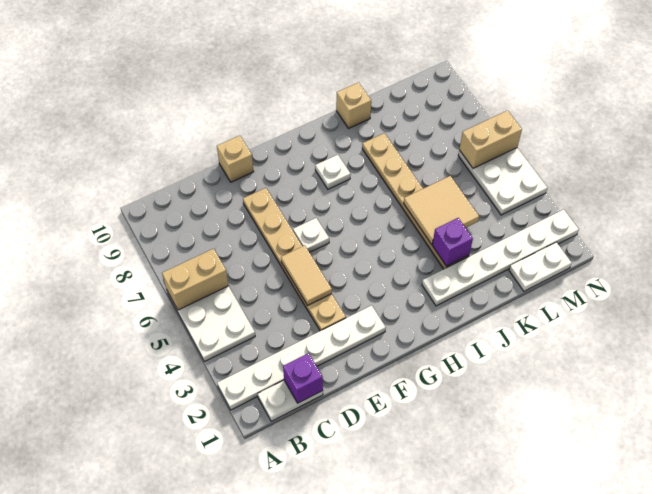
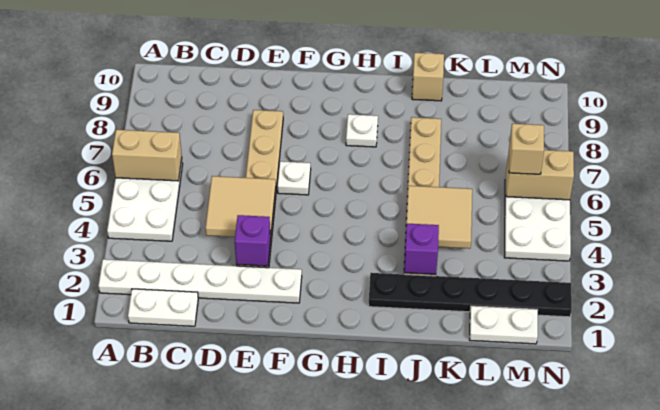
purple brick C1 level 2 -> purple brick E3 level 2
tan tile E4:E5 level 2 -> tan tile D4:E5 level 2
tan brick E10 level 1 -> tan brick M6 level 3
white plate I2:N2 level 1 -> black plate I2:N2 level 1

